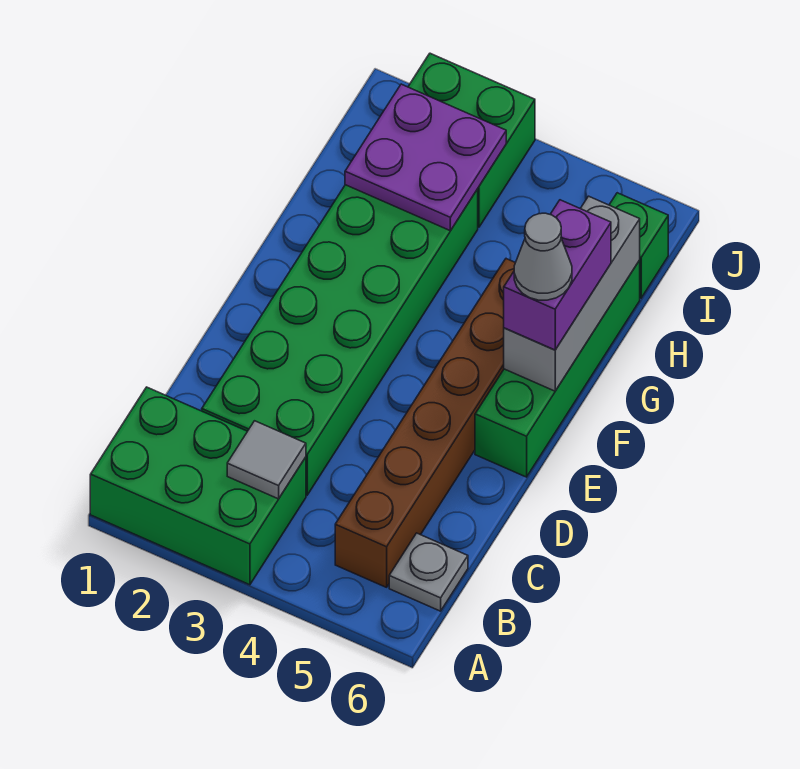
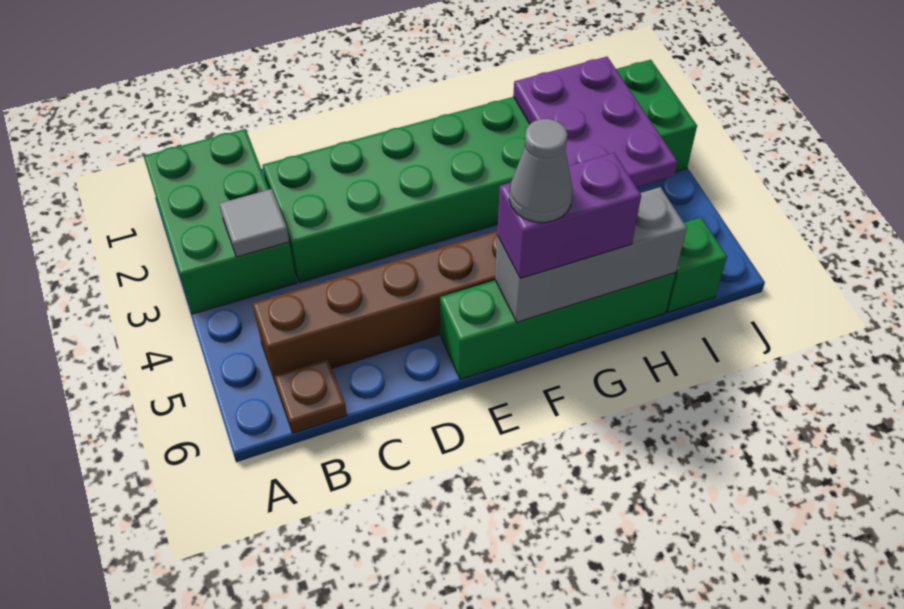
grey plate B6 level 1 -> brown plate B6 level 1
purple plate H2:I3 level 2 -> purple plate H2:I4 level 2

